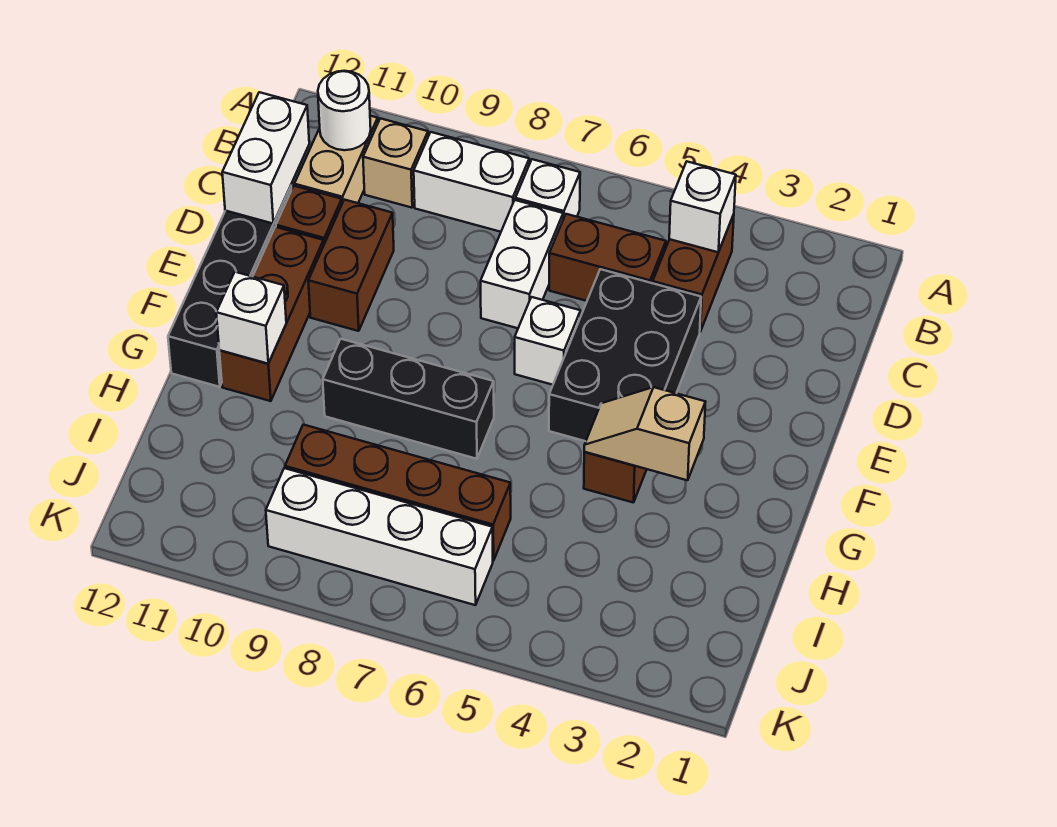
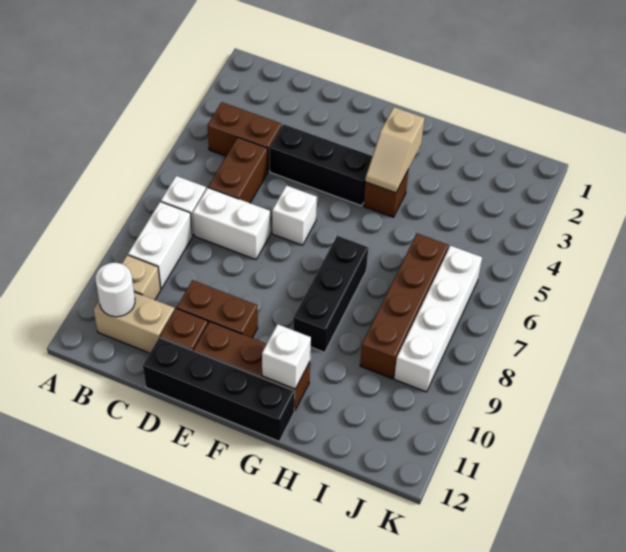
white brick B4 level 2 -> none
white brick C12:D12 level 2 -> none
black brick D4:F5 level 1 -> black brick D4:F4 level 1

